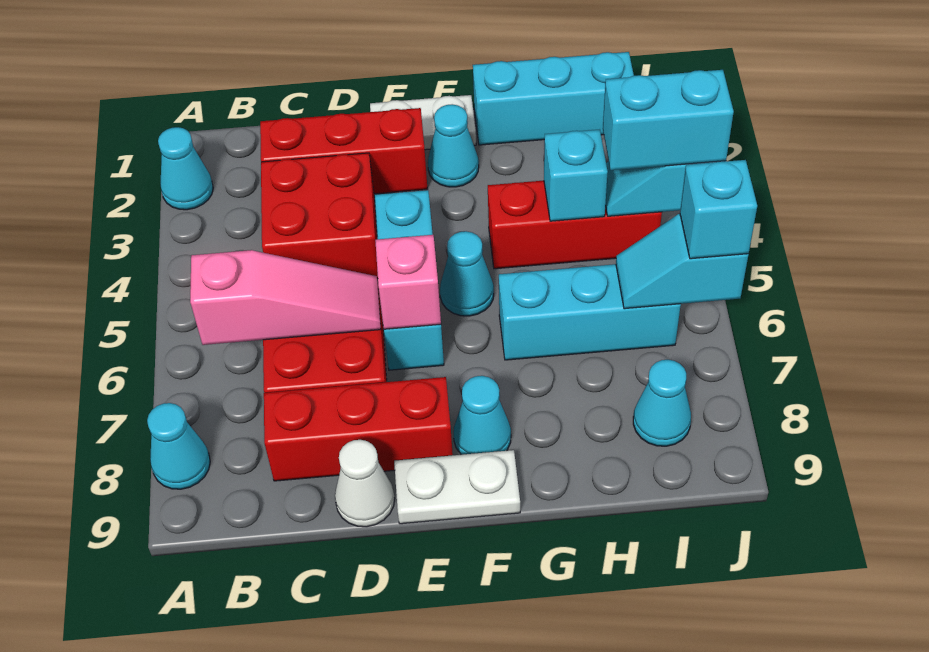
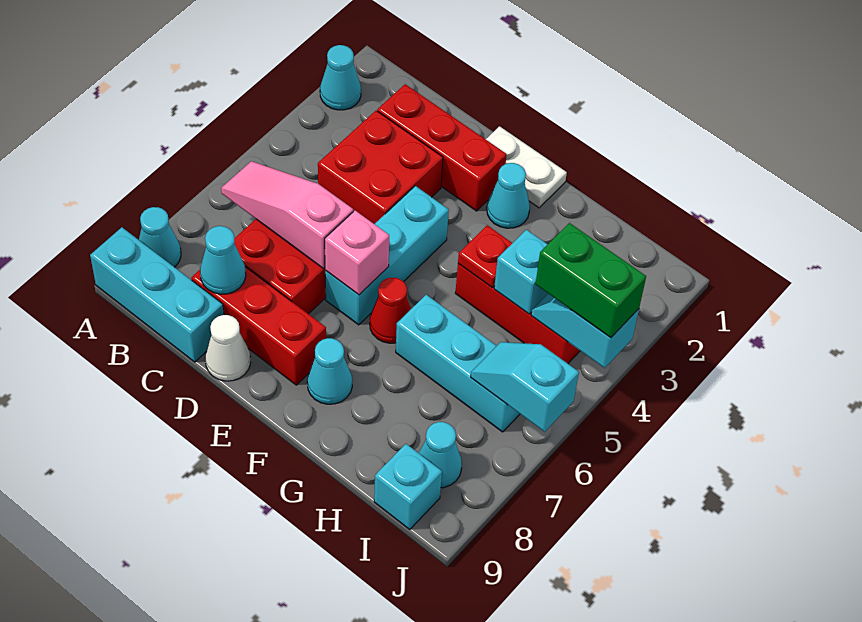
pink slope B6:D6 level 2 top B -> pink slope B6:D6 level 2 top D
white plate E9:F9 level 1 -> none
cyan cone F5 level 1 -> cyan cone C8 level 2
none -> red cone F6 level 1
cyan brick G1:I1 level 1 -> cyan brick A9:C9 level 1
none -> red plate G4 level 2
cyan brick I4:J4 level 3 -> green brick I4:J4 level 3
cyan brick J6 level 3 -> cyan brick I9 level 1

